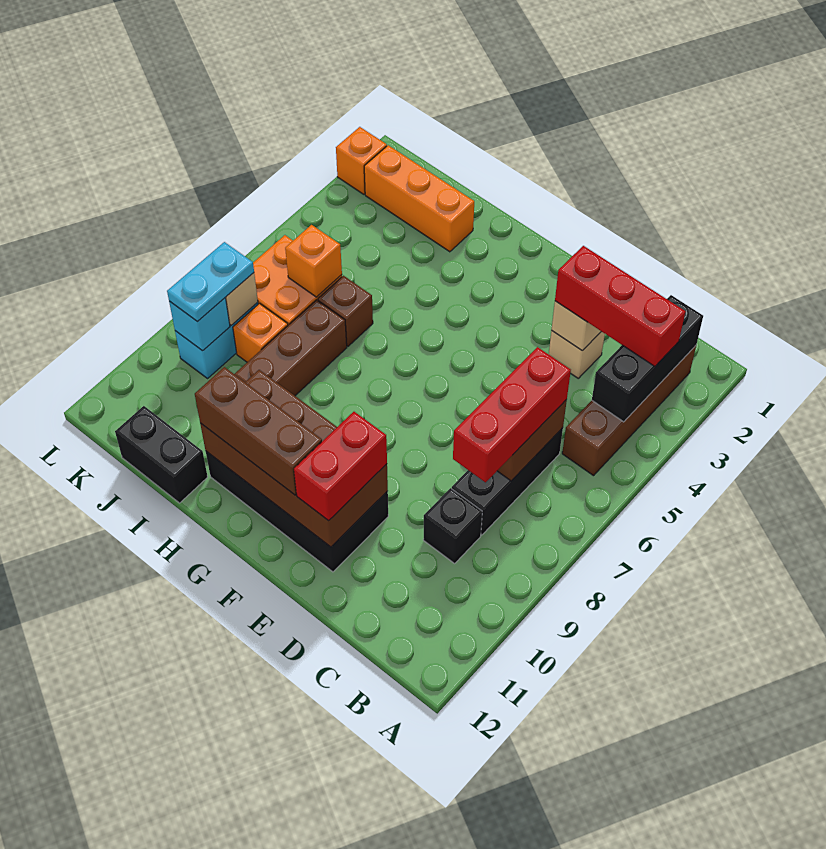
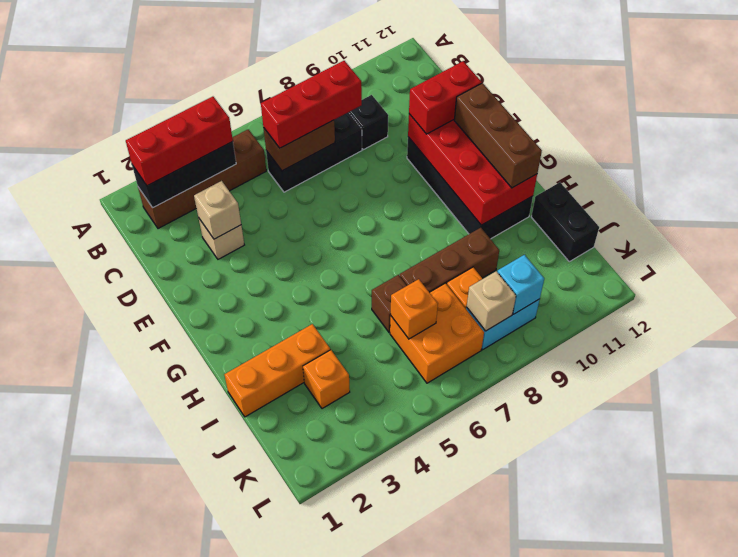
red brick B3:D3 level 3 -> red brick B2:B4 level 3
brown brick E10:H11 level 2 -> red brick E10:H11 level 2
orange brick I2:K2 level 1 -> orange brick I1:I3 level 1
cyan plate K8:K9 level 3 -> none
orange brick L2 level 1 -> orange brick J3 level 1

